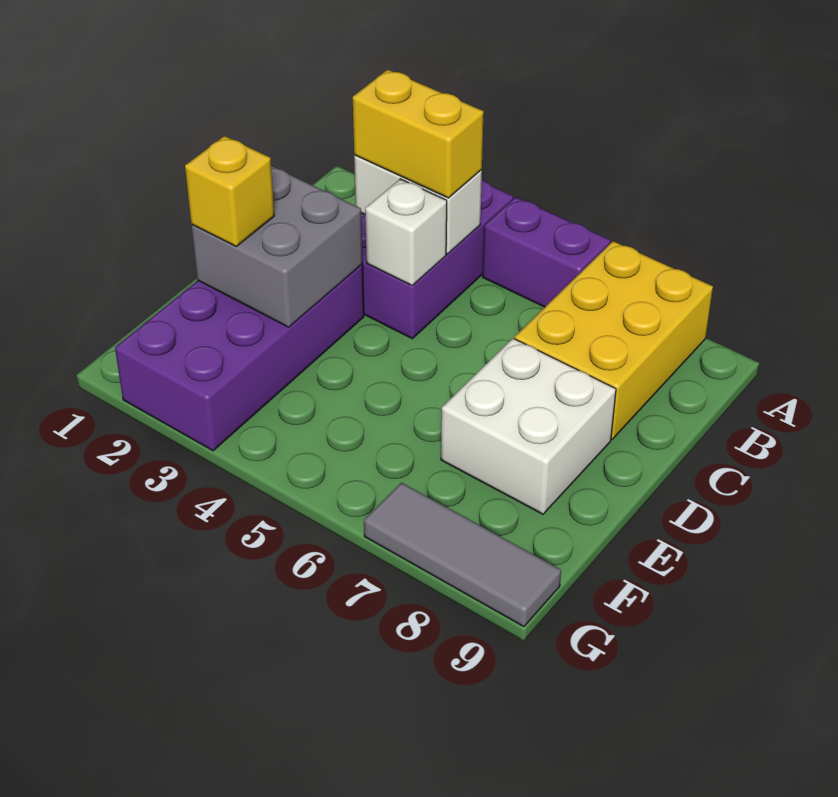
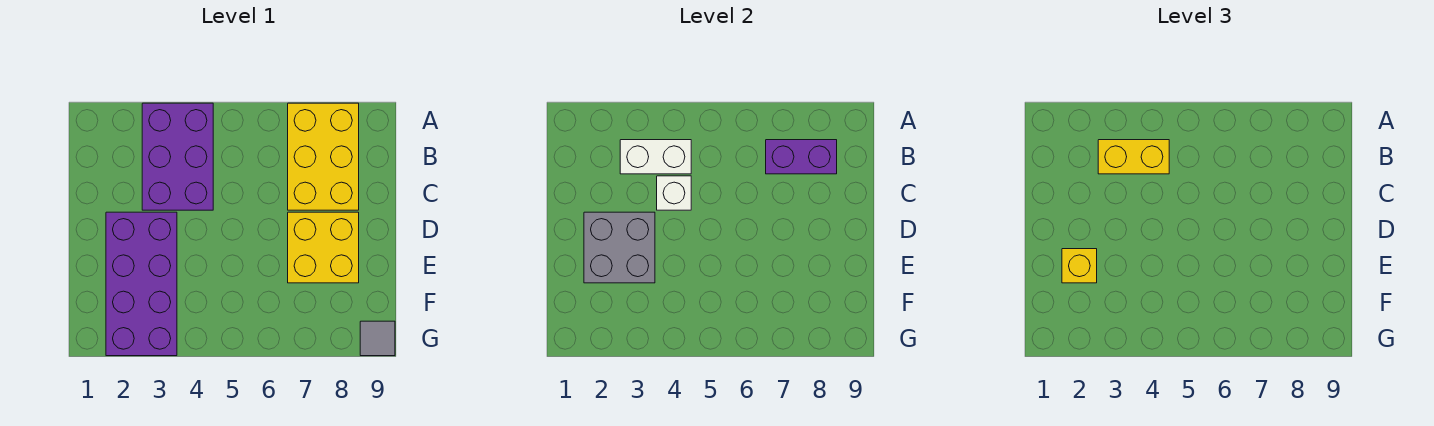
purple brick A5:A6 level 1 -> purple brick B7:B8 level 2
white brick D7:E8 level 1 -> yellow brick D7:E8 level 1
grey tile G7:G9 level 1 -> grey tile G9 level 1

